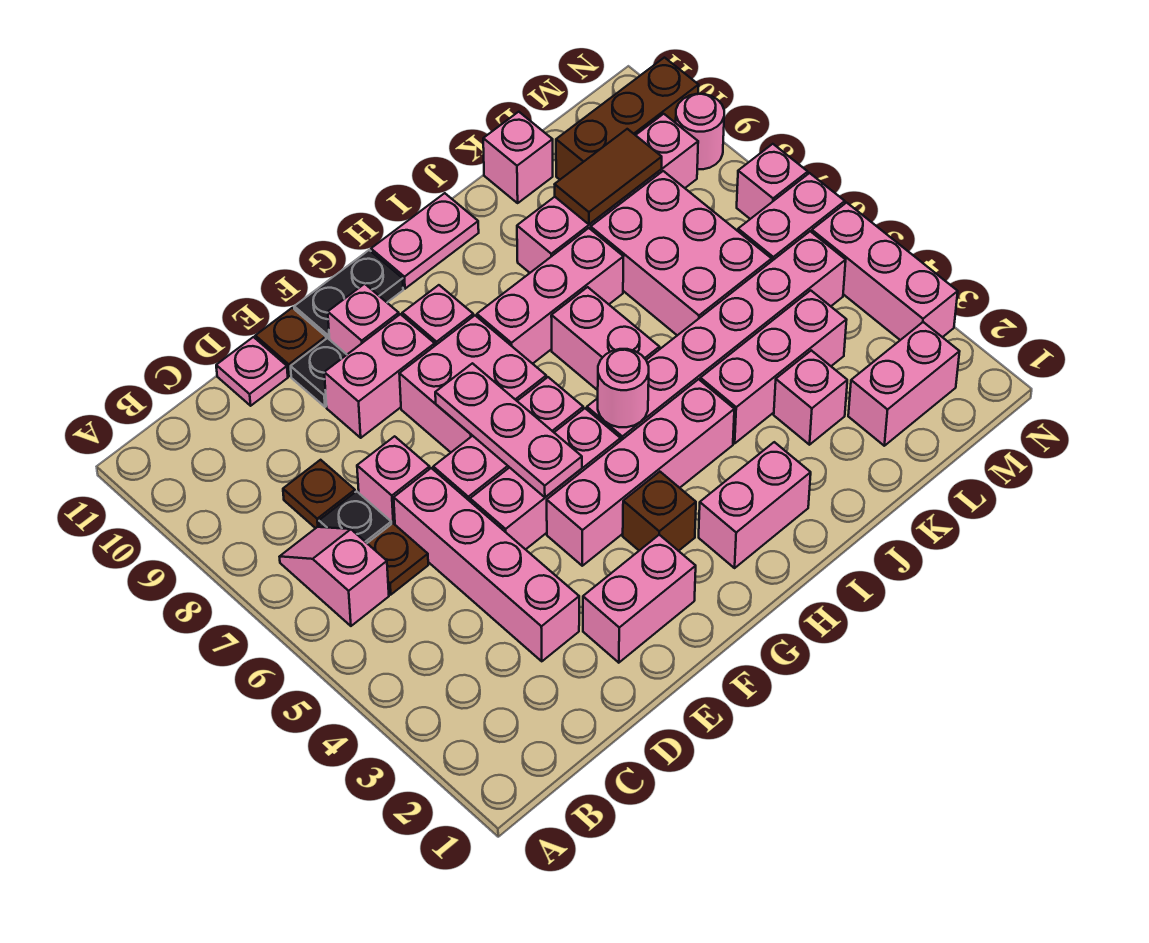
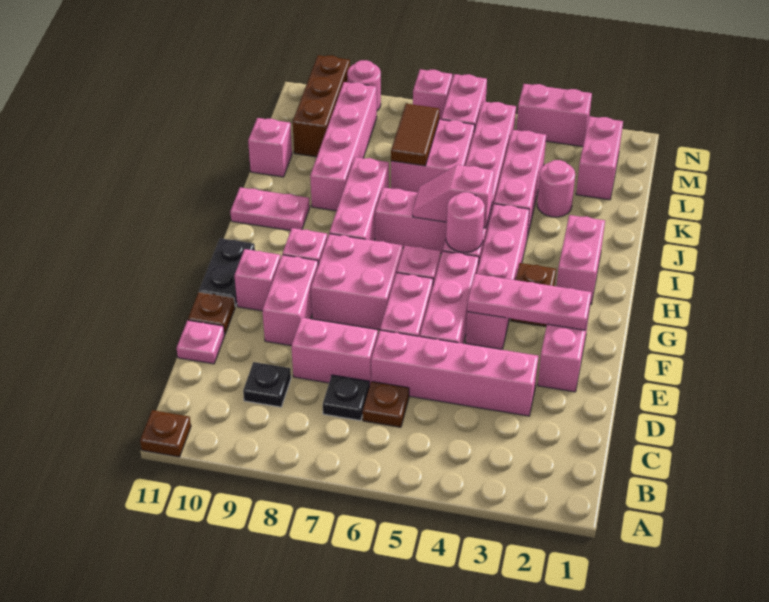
pink slope B6:B7 level 1 top 6 -> pink slope I5:I6 level 2 top 5
brown plate C8 level 1 -> brown plate A11 level 1
pink brick D7 level 1 -> pink brick D7:D8 level 1
black plate E10 level 1 -> black plate C9 level 1
pink plate F5:F7 level 2 -> pink plate F2:F4 level 2
pink plate H11:I11 level 1 -> pink plate I10:I11 level 1
pink brick K3 level 1 -> pink round brick K3 level 1
pink brick K6:L8 level 1 -> pink brick K6:L7 level 1
brown tile K9:L9 level 2 -> brown tile K7:L7 level 2
pink brick N3:N5 level 1 -> pink brick N3:N4 level 1

